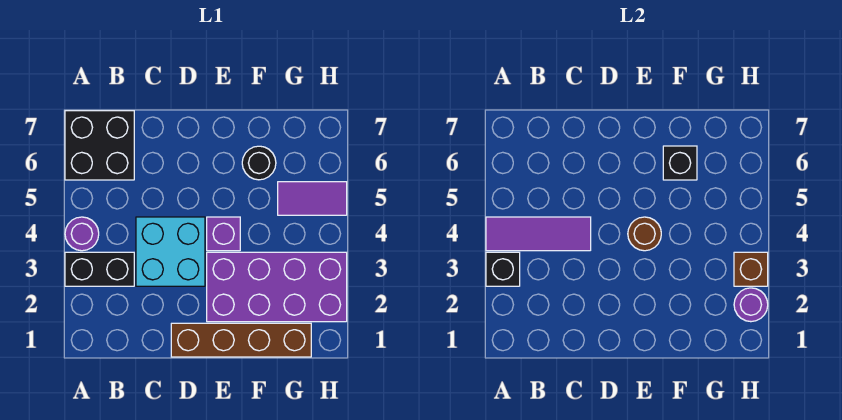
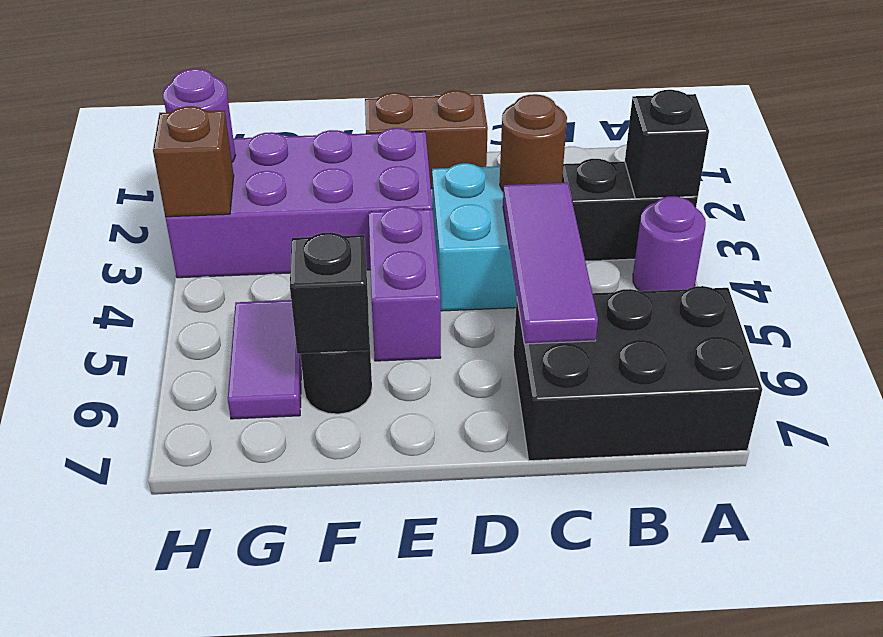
purple tile A4:C4 level 2 -> purple tile C4:C6 level 2
black brick A6:B7 level 1 -> black brick A6:C7 level 1
brown brick D1:G1 level 1 -> brown brick D1:E1 level 1
purple brick E4 level 1 -> purple brick E4:E5 level 1
brown round brick E4 level 2 -> brown round brick C3 level 2
purple tile G5:H5 level 1 -> purple tile G5:G6 level 1

